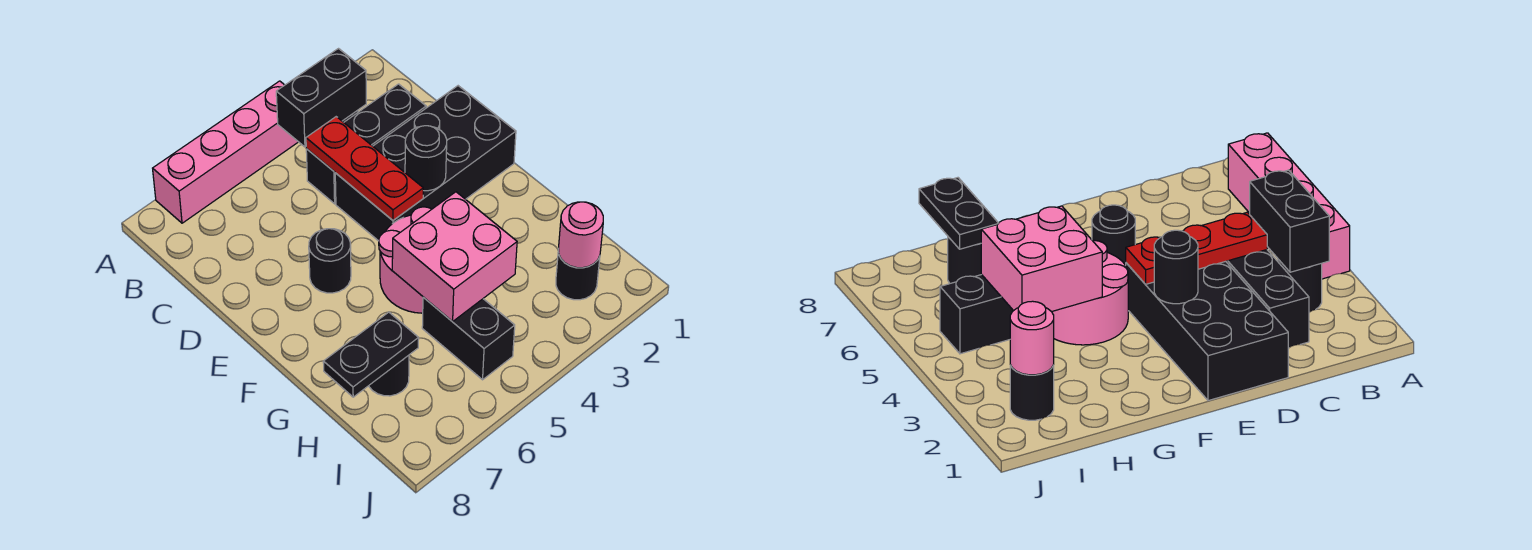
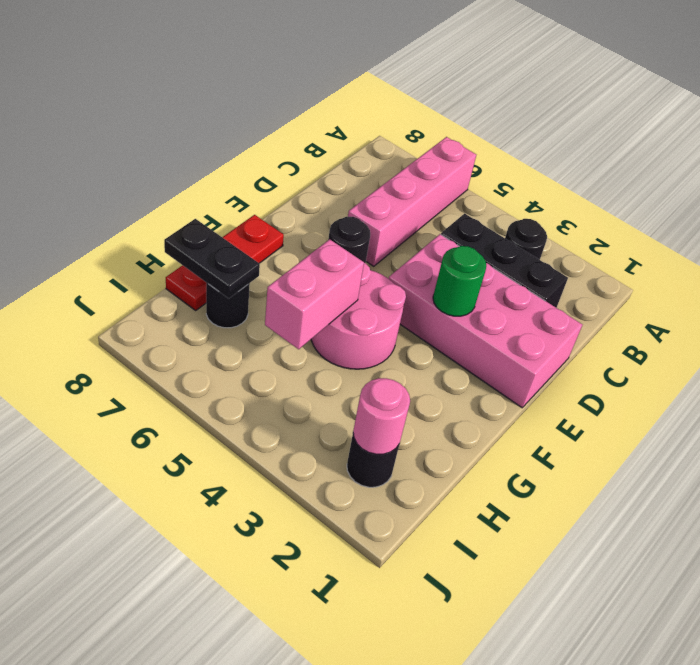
pink brick A4:A7 level 1 -> pink brick A6:D6 level 1
black brick B3:B4 level 2 -> none
red plate C4:E4 level 2 -> red plate F8:H8 level 1
black brick D1:E4 level 1 -> pink brick D1:E4 level 1
black round brick E3 level 2 -> green round brick E3 level 2
pink brick G4:H5 level 2 -> pink brick G5:H5 level 2
black brick H5:I5 level 1 -> none

